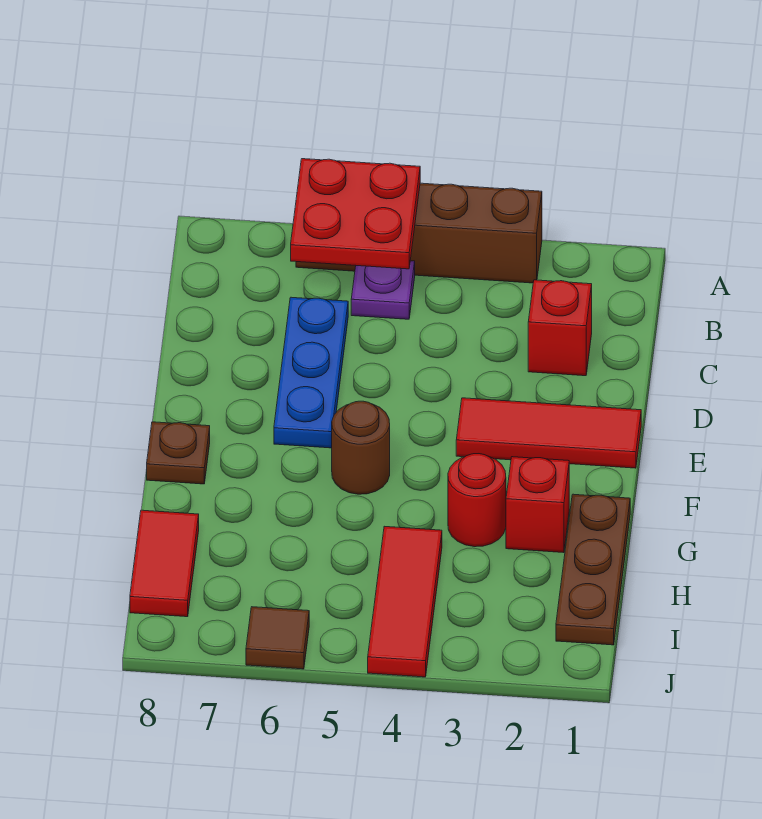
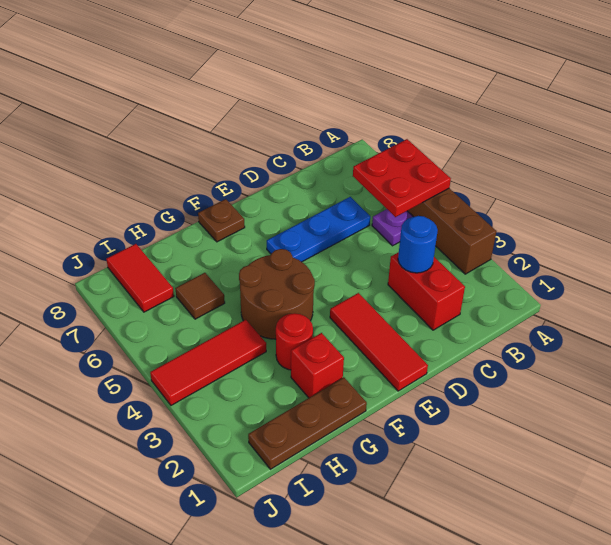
red brick C2 level 1 -> red brick C2:C3 level 1
none -> blue round brick C3 level 2
brown round brick F5 level 1 -> brown round brick F4:G5 level 1
red tile H8:I8 level 1 -> red tile I7:I8 level 1
brown tile J6 level 1 -> brown tile H6 level 1

